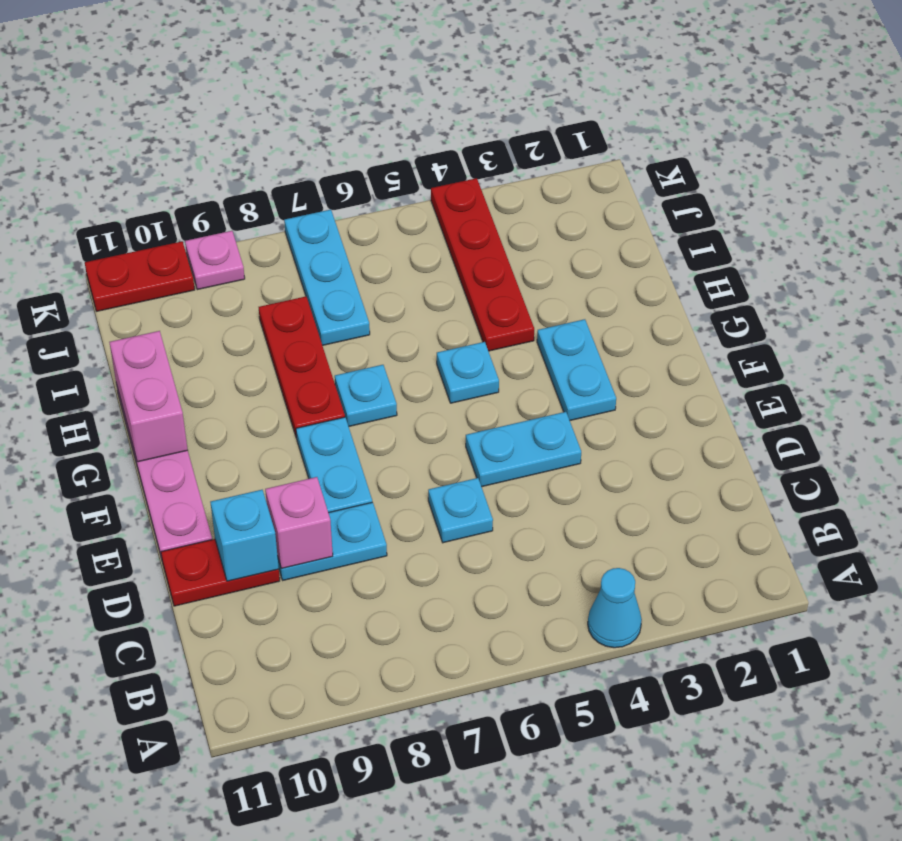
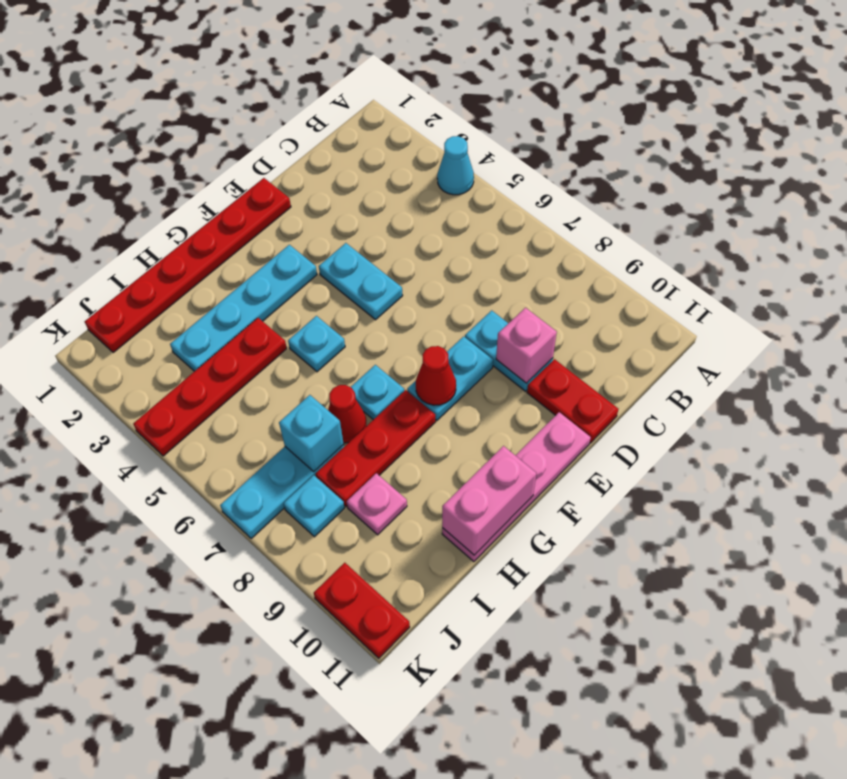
cyan plate D6 level 1 -> cyan plate J8 level 1
cyan brick D10 level 2 -> cyan brick I7 level 2
none -> red plate E1:J1 level 1
cyan plate F3:G3 level 1 -> cyan plate F3:I3 level 1
none -> red cone F8 level 2
none -> red cone H7 level 1
pink plate K9 level 1 -> pink plate I9 level 1

